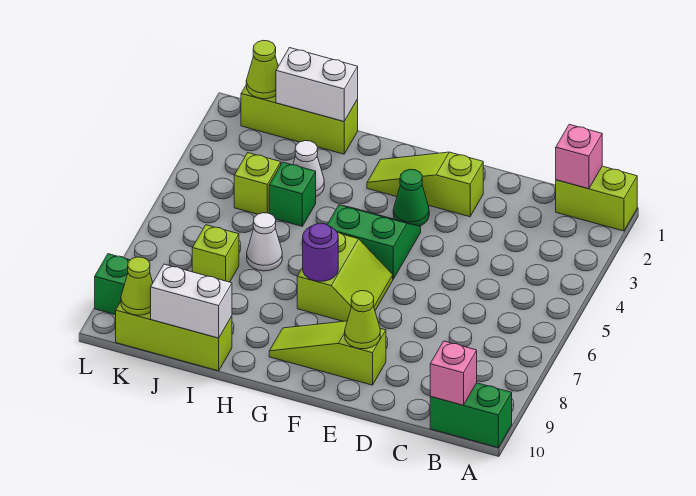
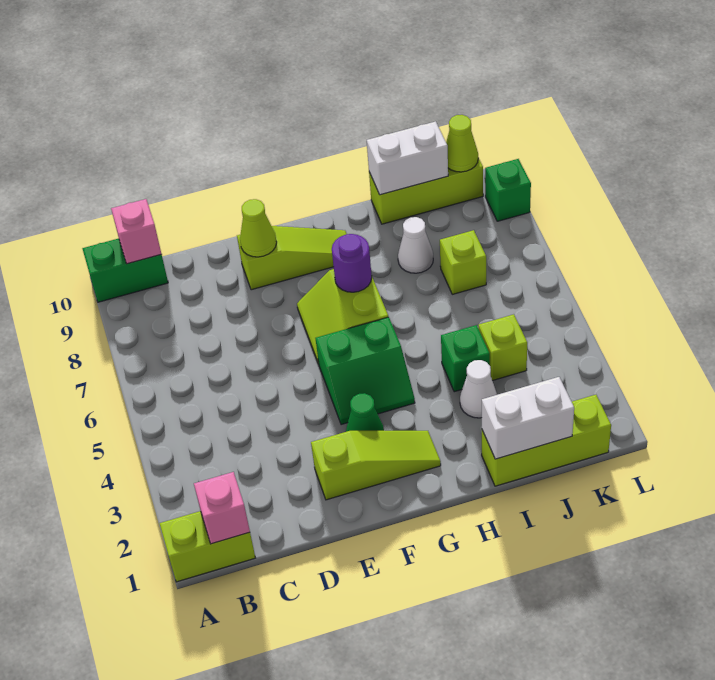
white cone I6 level 1 -> white cone I8 level 1
lime cone K1 level 2 -> none

